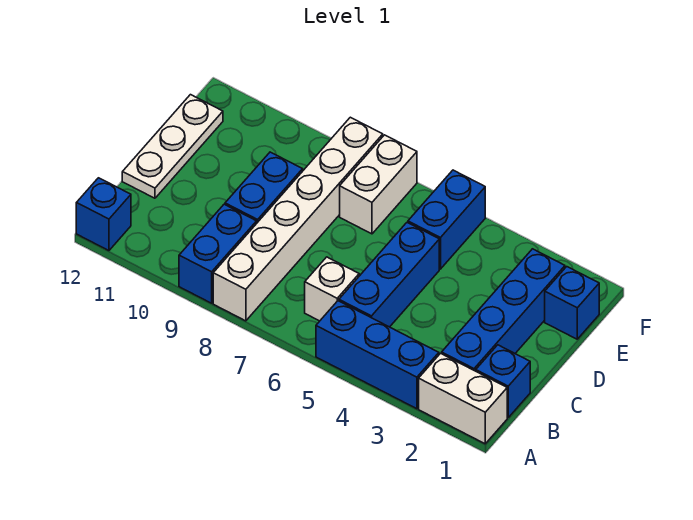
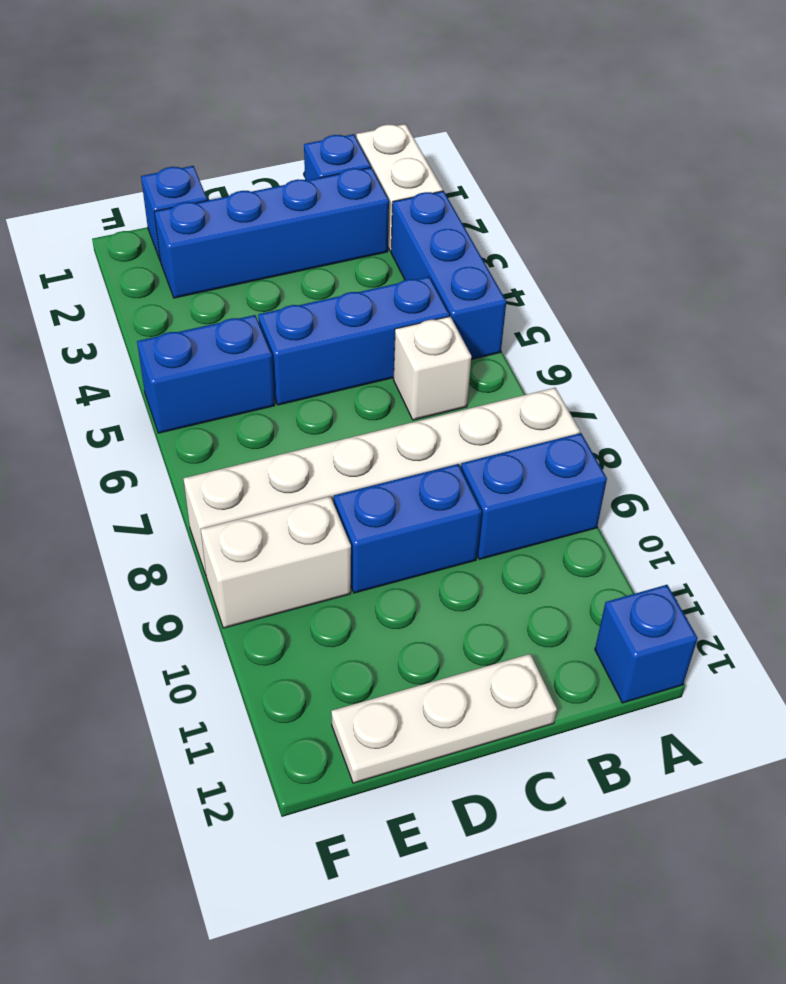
white brick E7:F7 level 1 -> white brick E9:F9 level 1

